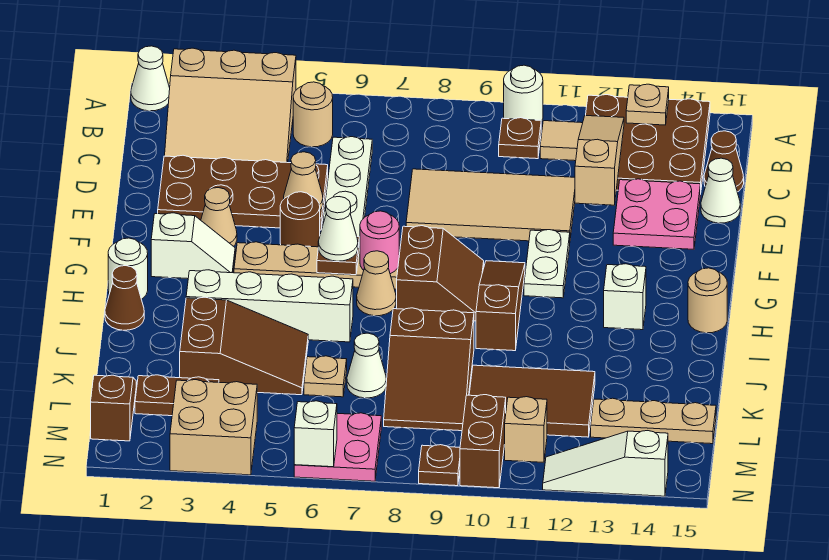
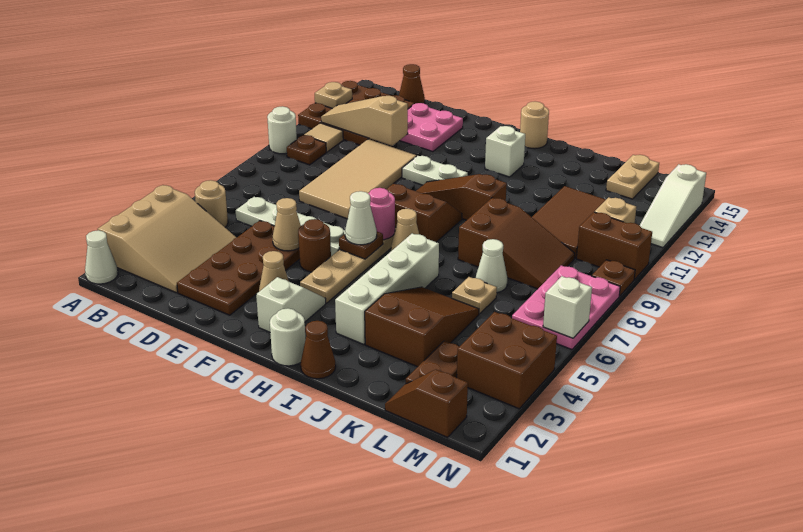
white cone D15 level 1 -> none
tan plate L13:L15 level 1 -> tan plate L14:L15 level 1
tan brick M3:N4 level 1 -> brown brick M3:N4 level 1
pink plate M6:N7 level 1 -> pink plate M6:N8 level 1

